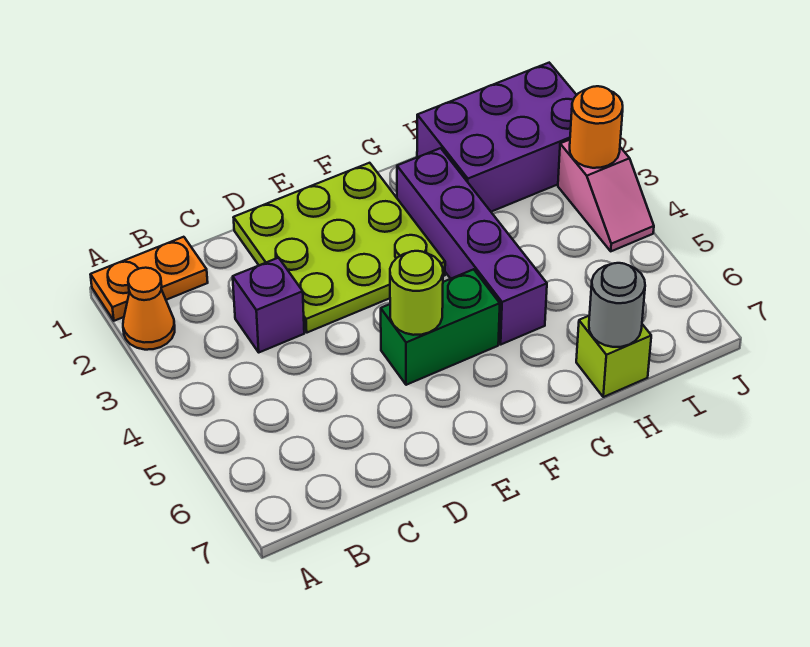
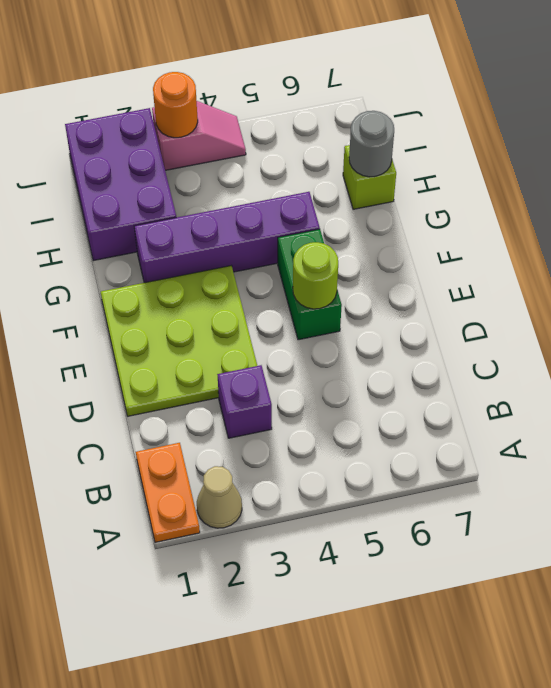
orange cone A2 level 1 -> tan cone A2 level 1

